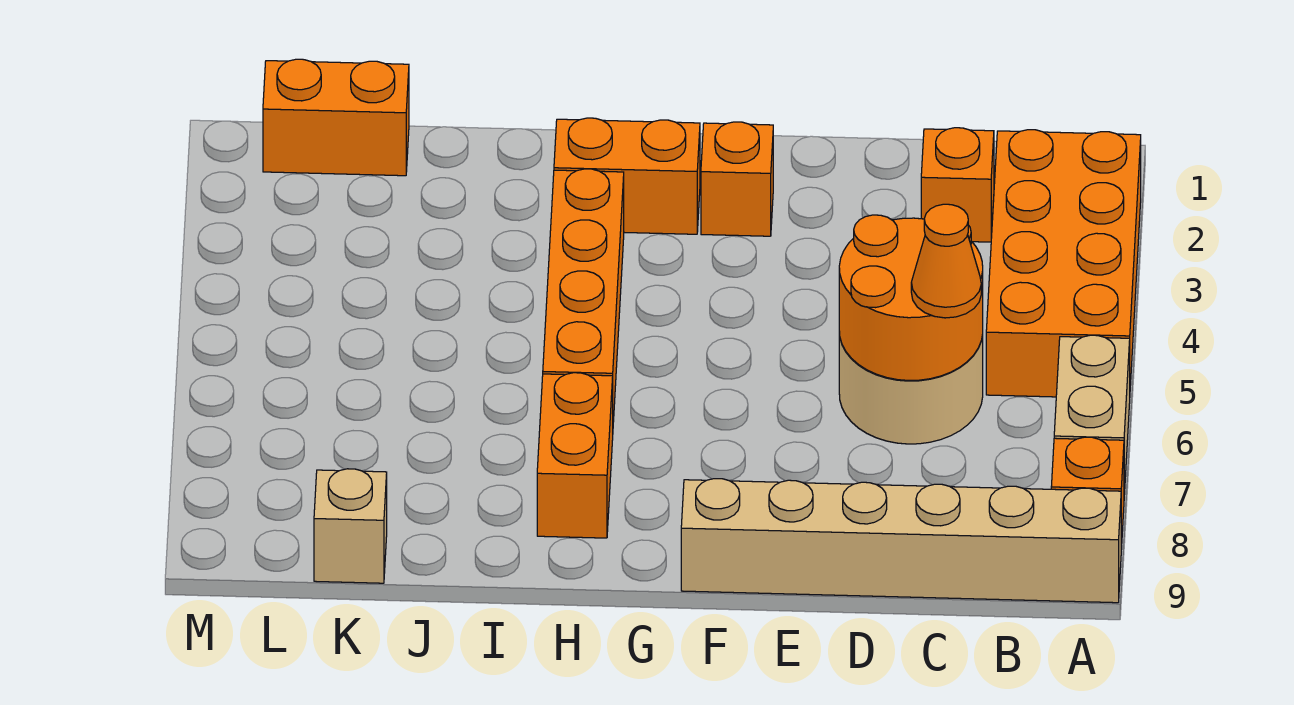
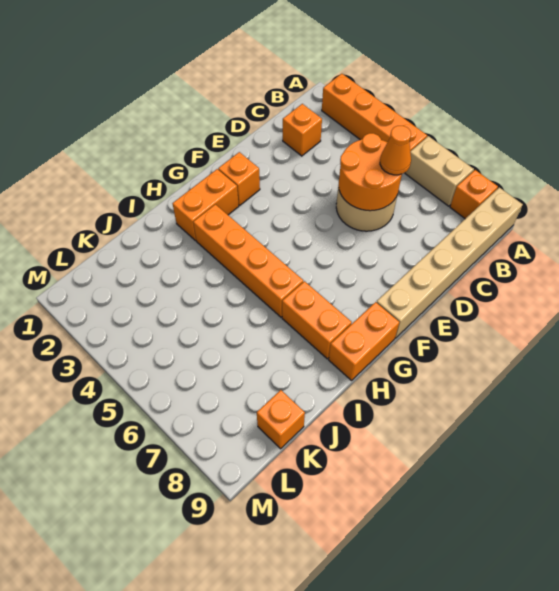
orange brick A2:B5 level 1 -> orange brick A2:A5 level 1
orange brick K1:L1 level 1 -> orange brick G9:H9 level 1
tan brick K9 level 1 -> orange brick K9 level 1

